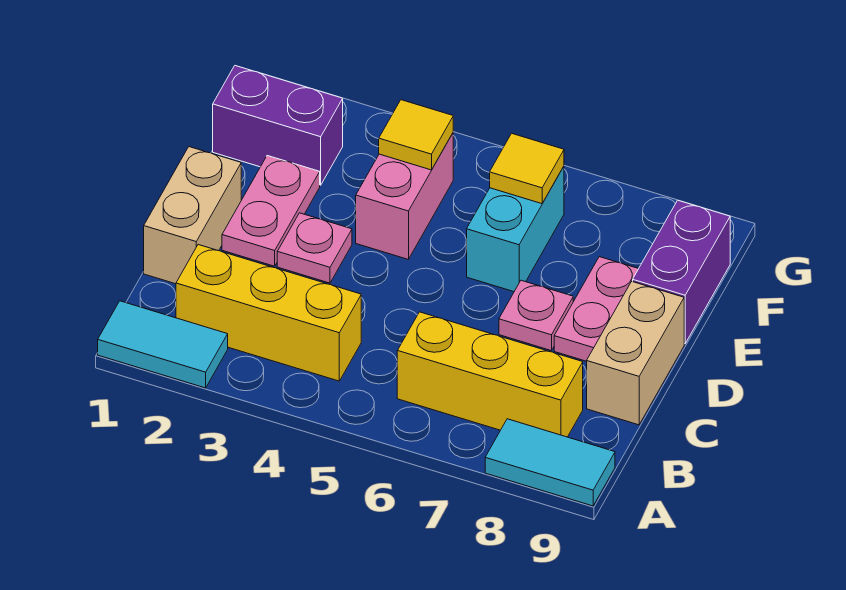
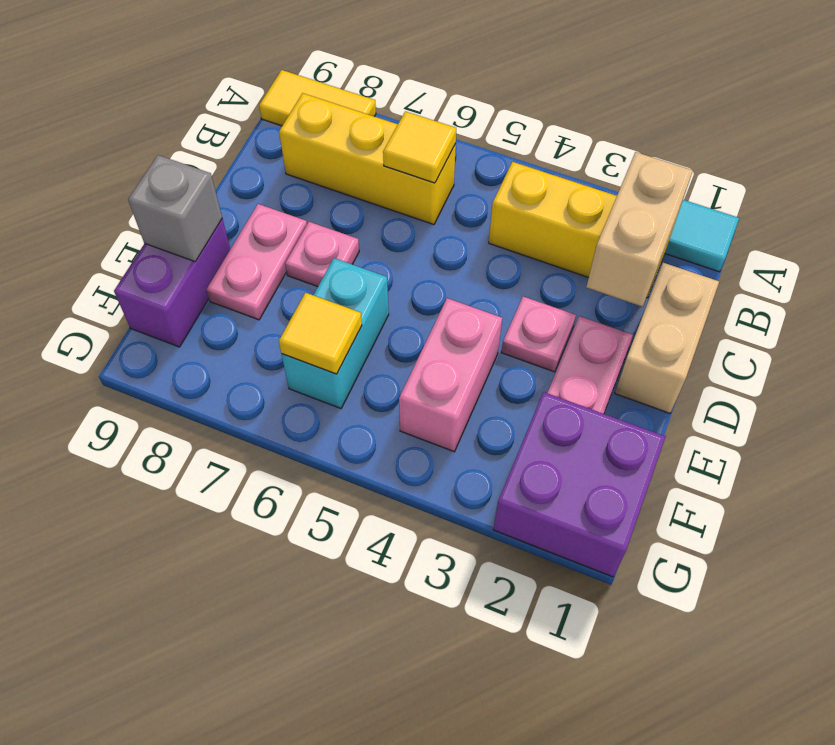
cyan tile A8:A9 level 1 -> yellow tile A8:A9 level 1
tan brick C9:D9 level 1 -> tan brick B2:C2 level 2
none -> grey brick E9 level 2
purple brick F1:F2 level 1 -> purple brick F1:G2 level 1
yellow tile F4 level 2 -> yellow tile B6 level 2

